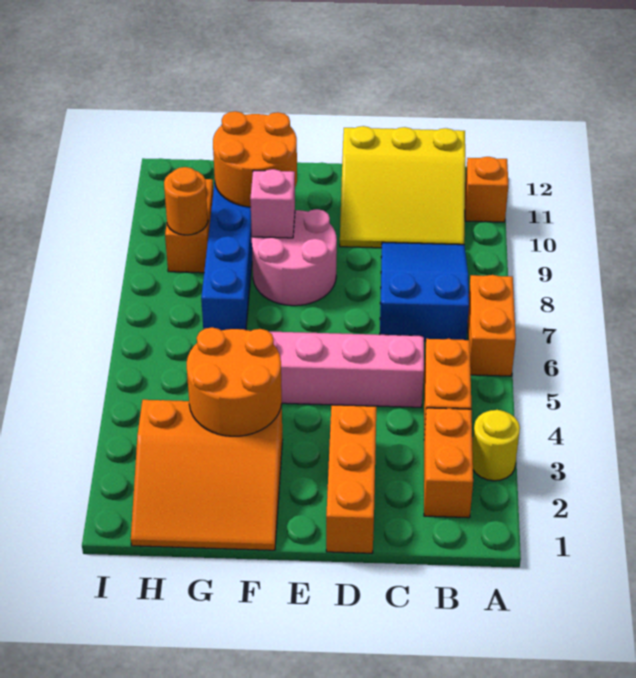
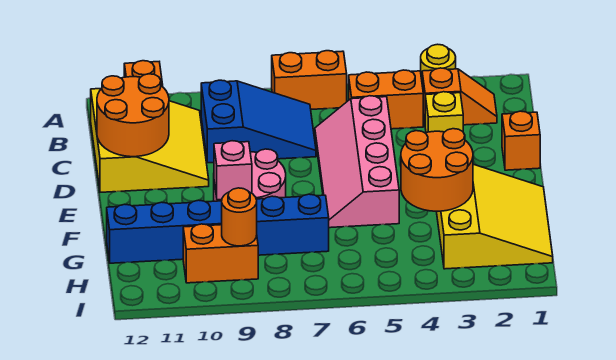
orange brick B2:B3 level 1 -> orange slope B2:B3 level 1 top 3
blue slope B7:C9 level 1 top 7 -> blue slope B7:C9 level 1 top 9
none -> yellow brick C3 level 1
orange brick D1:D3 level 1 -> orange brick D1 level 1
orange slope F1:H3 level 1 top 3 -> yellow slope F1:H3 level 1 top 3
orange round brick F10:G11 level 2 -> orange round brick C11:D12 level 2

